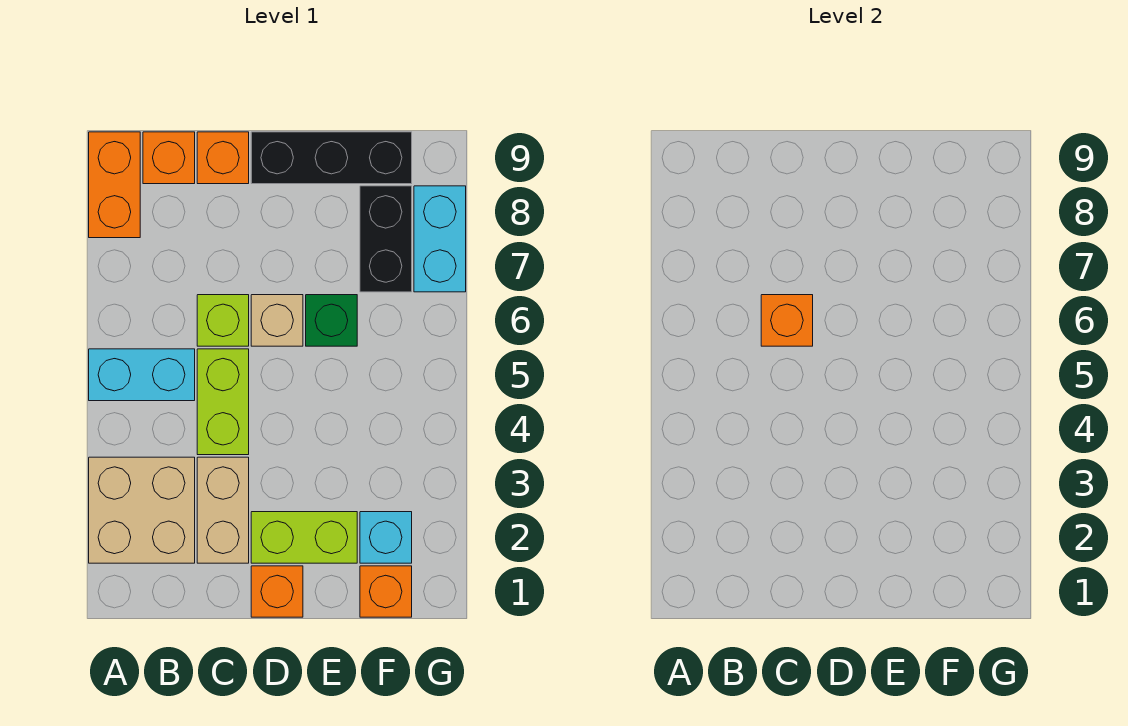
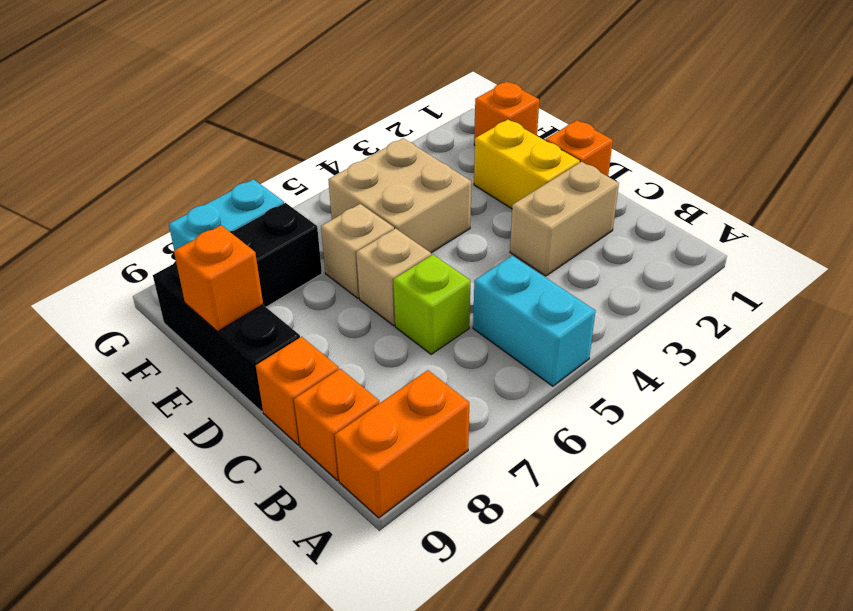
tan brick A2:B3 level 1 -> tan brick E4:F5 level 1
lime brick C4:C5 level 1 -> none
orange brick C6 level 2 -> orange brick E9 level 2
lime brick D2:E2 level 1 -> yellow brick D2:E2 level 1
green brick E6 level 1 -> tan brick E6 level 1
cyan brick F2 level 1 -> none

